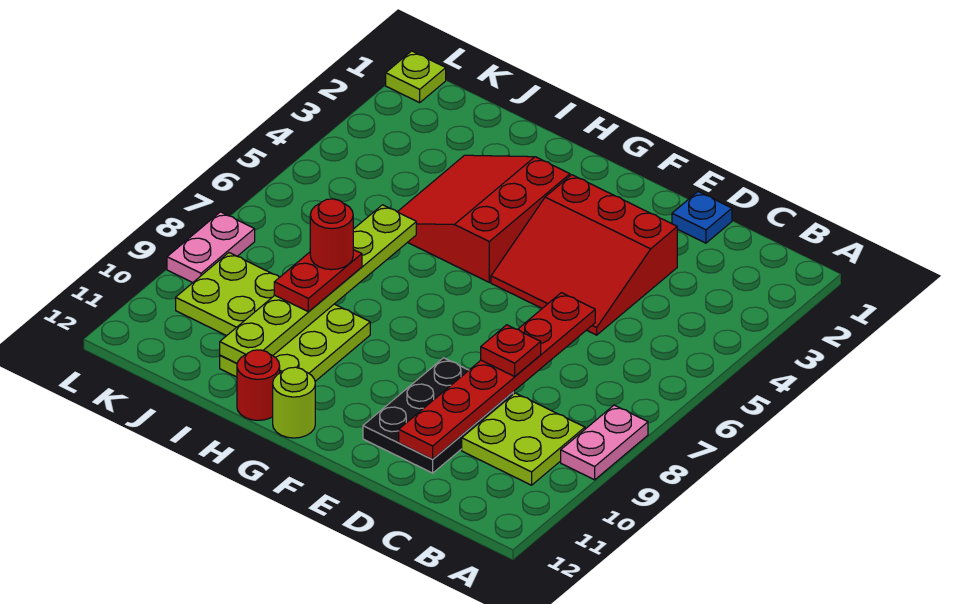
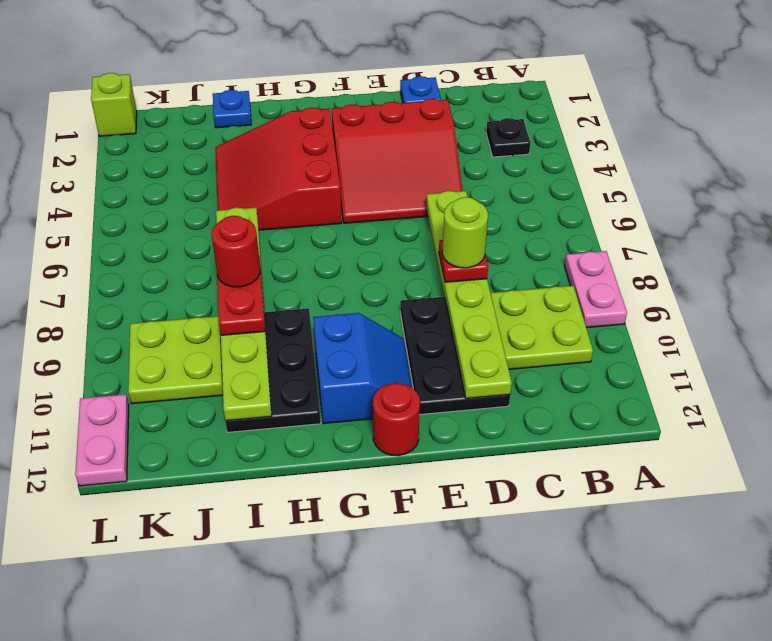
none -> black plate B3 level 1
red plate D6:D11 level 2 -> lime plate D6:D11 level 2
none -> blue slope F10:G11 level 1 top G
lime round brick G12 level 1 -> lime round brick D8 level 4
lime plate H9:I11 level 1 -> black plate H9:I11 level 1
red round brick H12 level 1 -> red round brick F12 level 1
none -> blue plate I1 level 1
lime plate L1 level 1 -> lime brick L1 level 1
pink plate L8:L9 level 1 -> pink plate L11:L12 level 1

